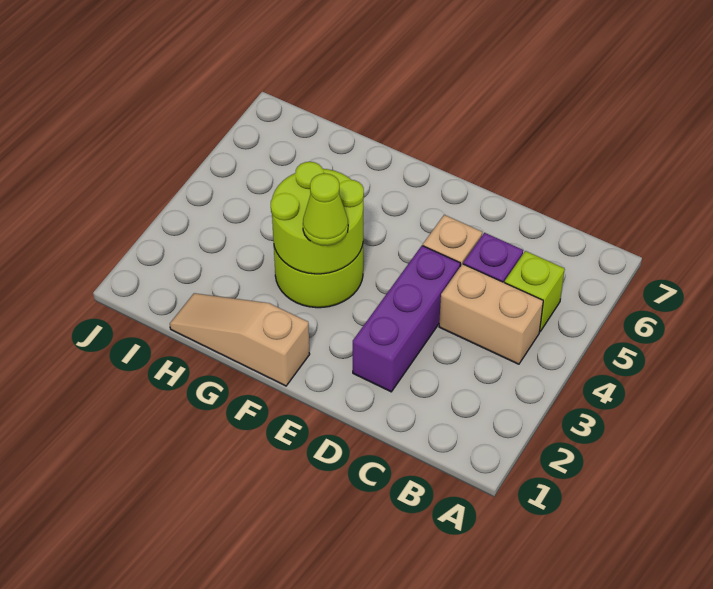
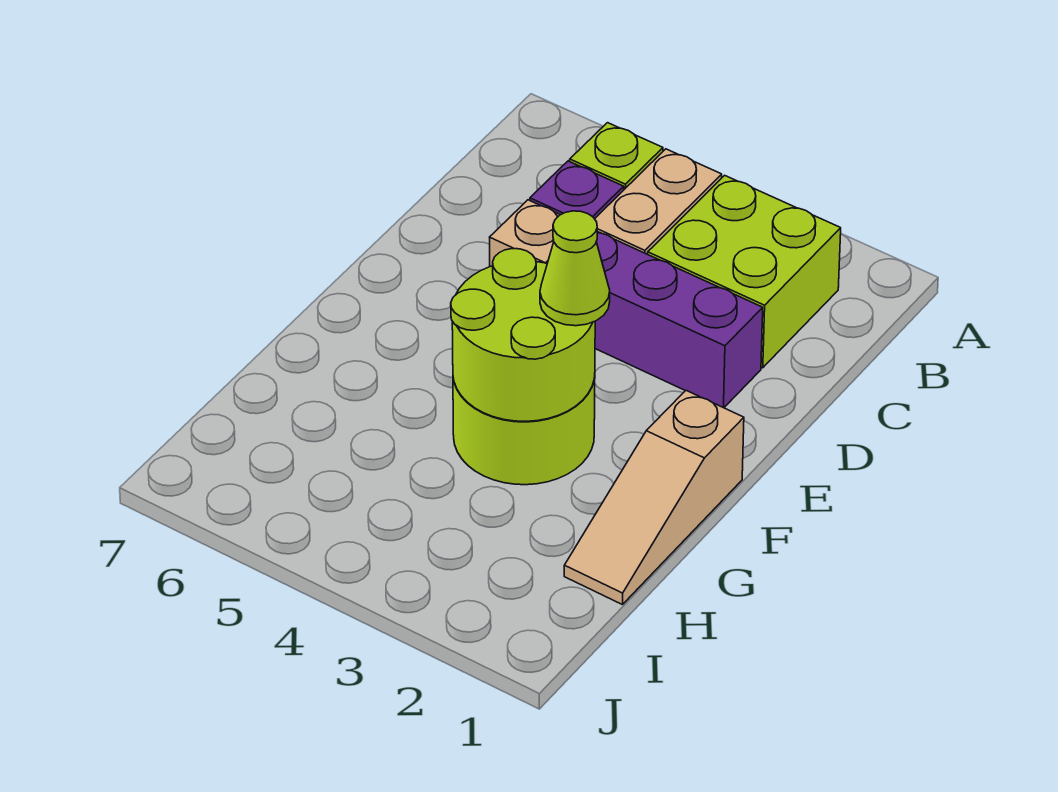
none -> lime brick B2:C3 level 1

